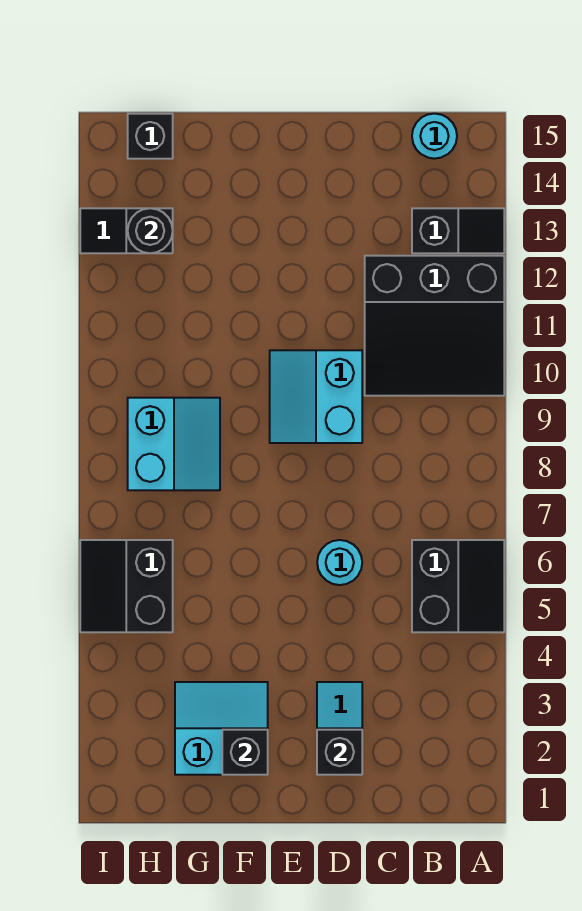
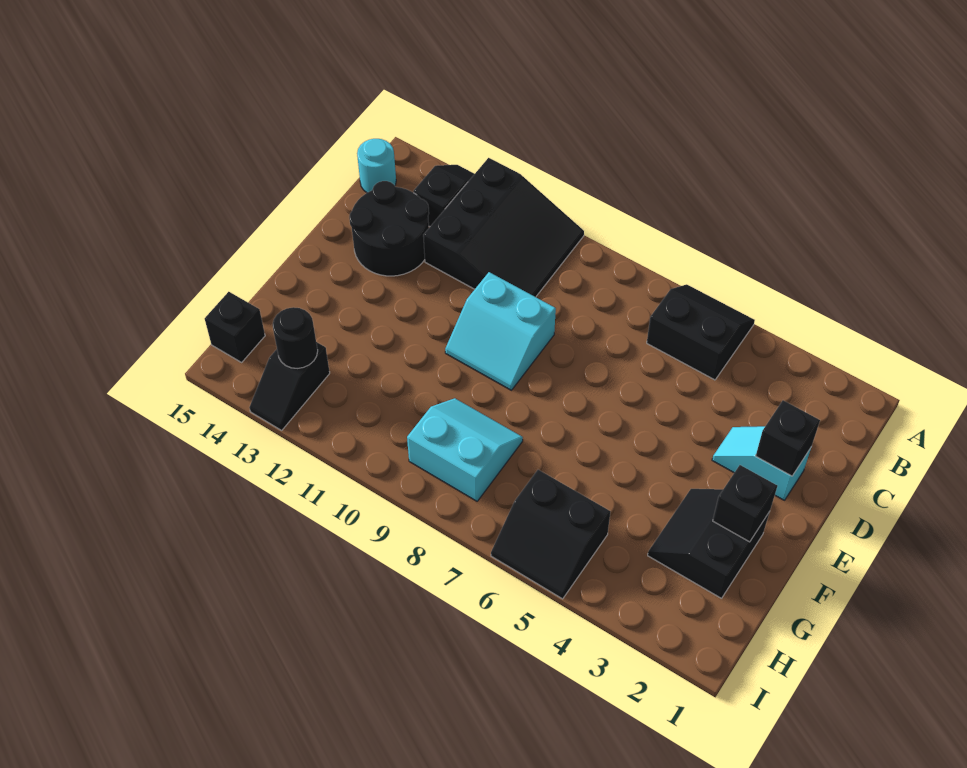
none -> black round brick C13:D14 level 1
cyan round brick D6 level 1 -> none
cyan slope F2:G3 level 1 top 2 -> black slope F2:G3 level 1 top 2

